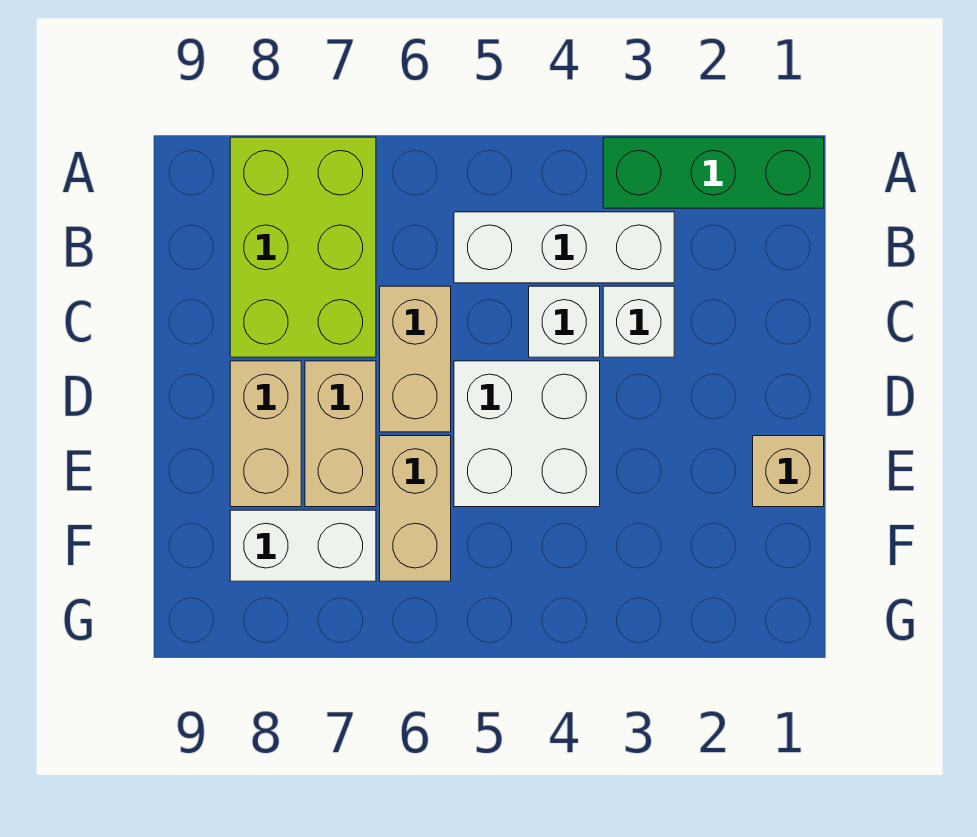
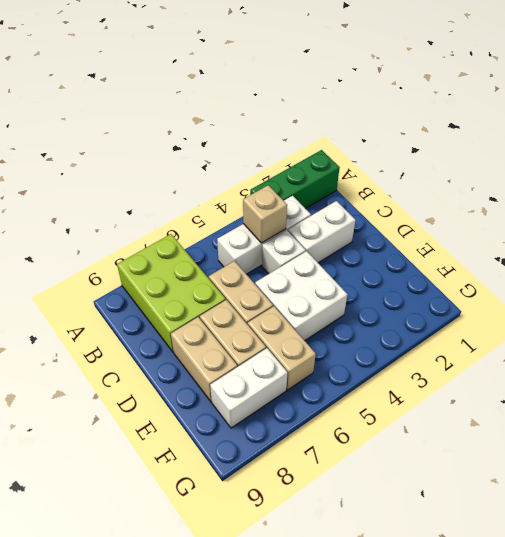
white brick C3 level 1 -> white brick C2:C3 level 1
tan brick E1 level 1 -> tan brick B4 level 2

